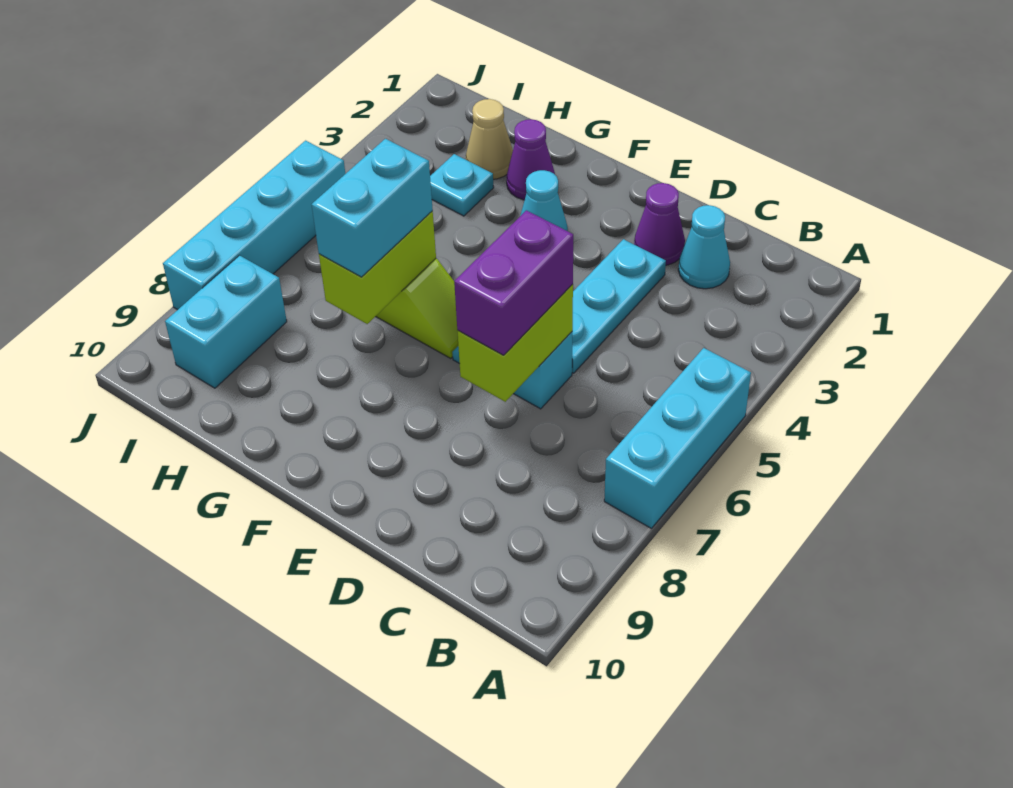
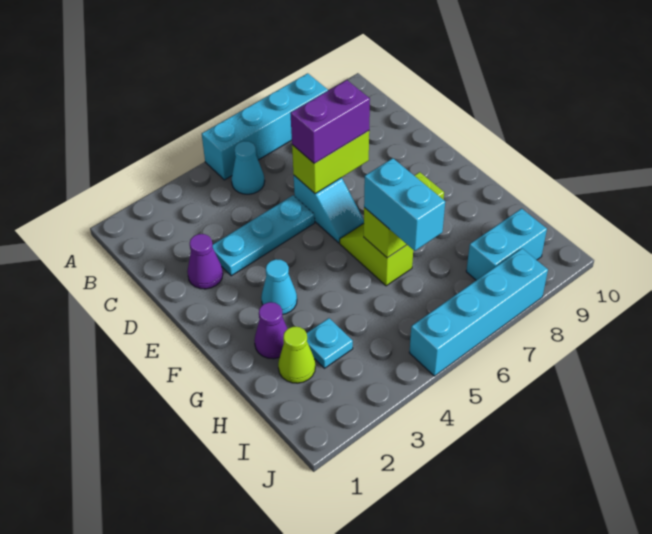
cyan brick A5:A7 level 1 -> cyan brick A5:A8 level 1
cyan cone C2 level 1 -> cyan cone B5 level 1
cyan brick G6:G7 level 3 -> cyan brick G6:H6 level 3
tan cone H2 level 1 -> lime cone H2 level 1

